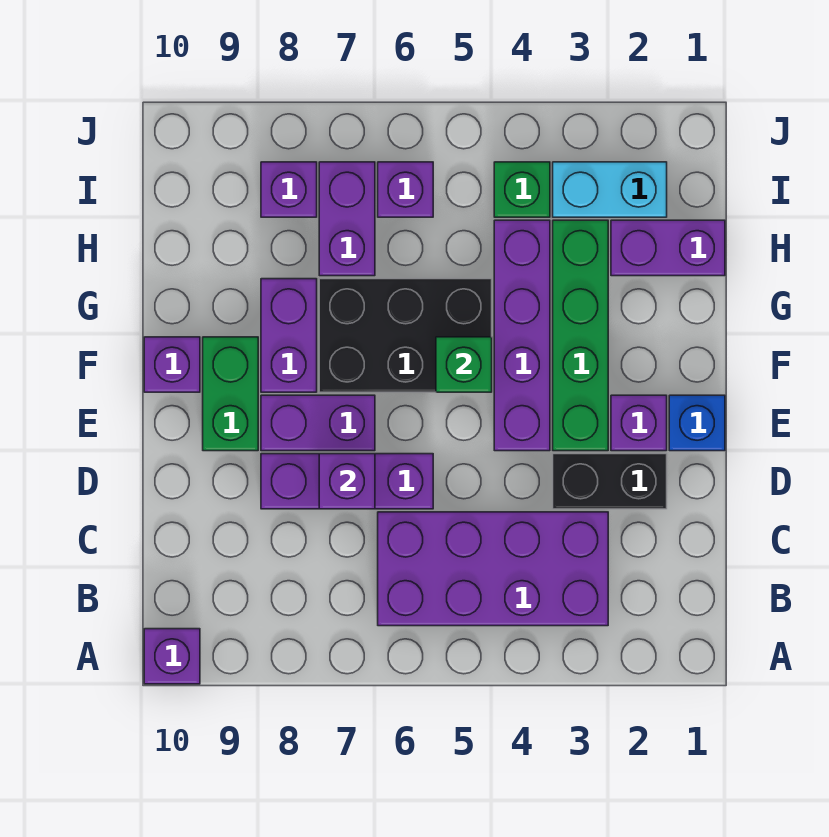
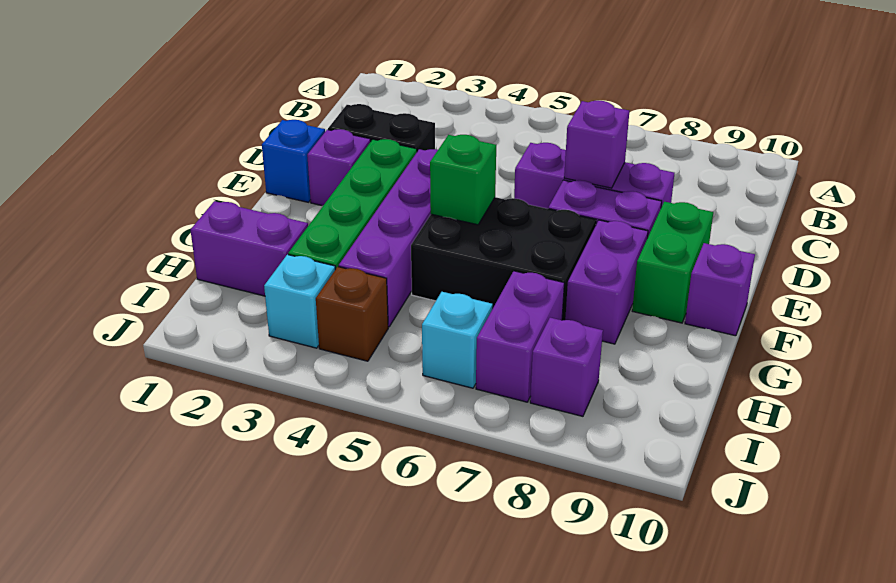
purple brick A10 level 1 -> none
purple brick B3:C6 level 1 -> none
cyan brick I2:I3 level 1 -> cyan brick I3 level 1
green brick I4 level 1 -> brown brick I4 level 1
purple brick I6 level 1 -> cyan brick I6 level 1

